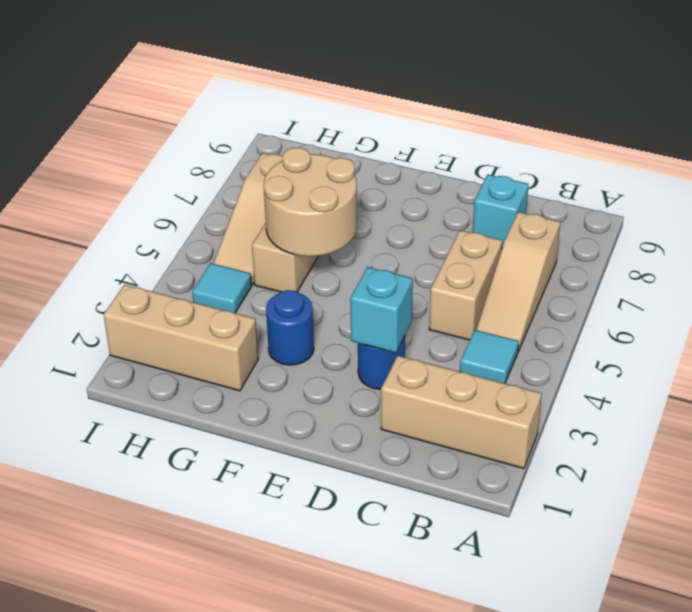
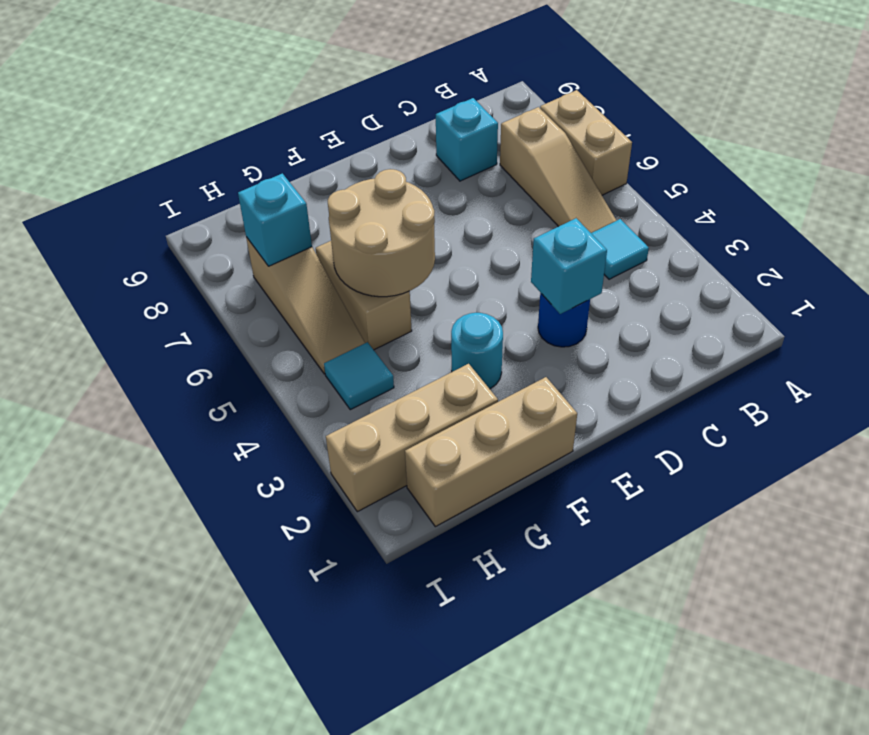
tan brick A2:C2 level 1 -> tan brick F1:H1 level 1
tan brick C5:C6 level 1 -> tan brick A6:A7 level 1
blue round brick F3 level 1 -> cyan round brick F3 level 1
none -> cyan brick H7 level 2

